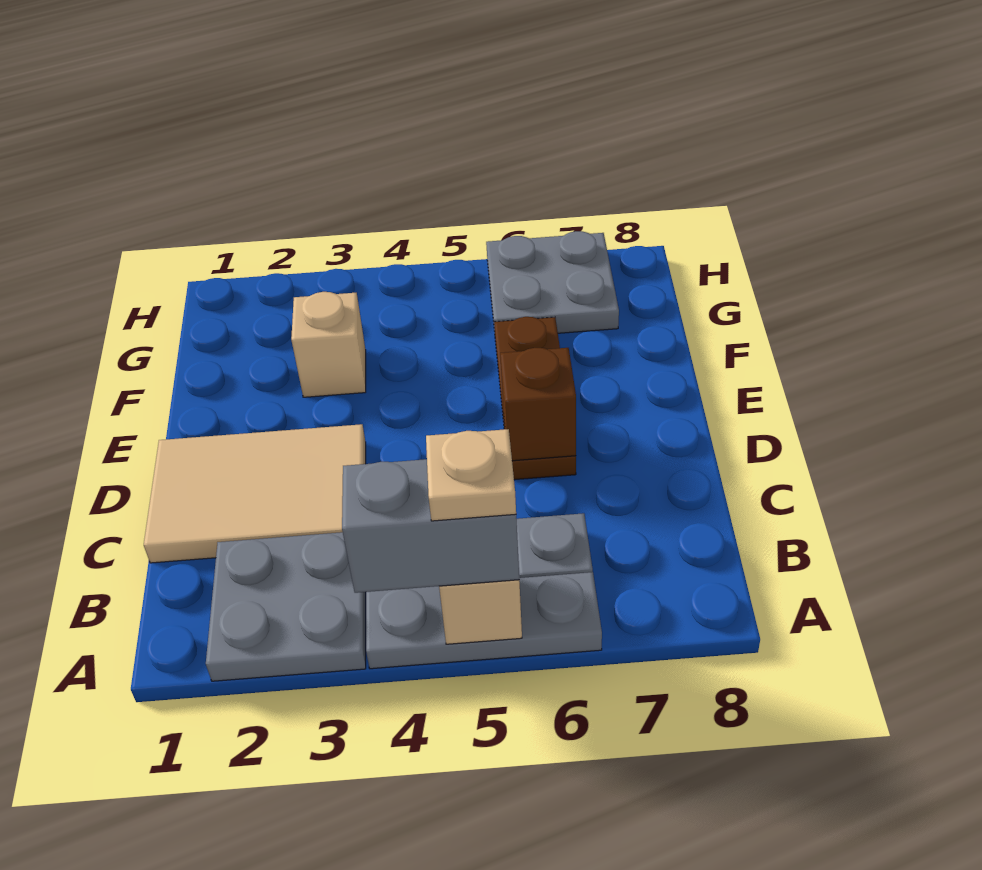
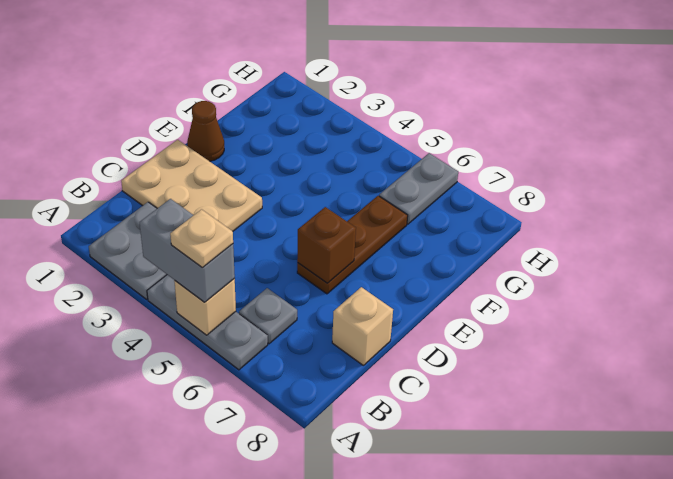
tan tile C1:D3 level 1 -> tan plate C1:D3 level 1
none -> brown cone E1 level 1
tan brick F3 level 1 -> tan brick C8 level 1
grey plate G6:H7 level 1 -> grey plate G6:H6 level 1

